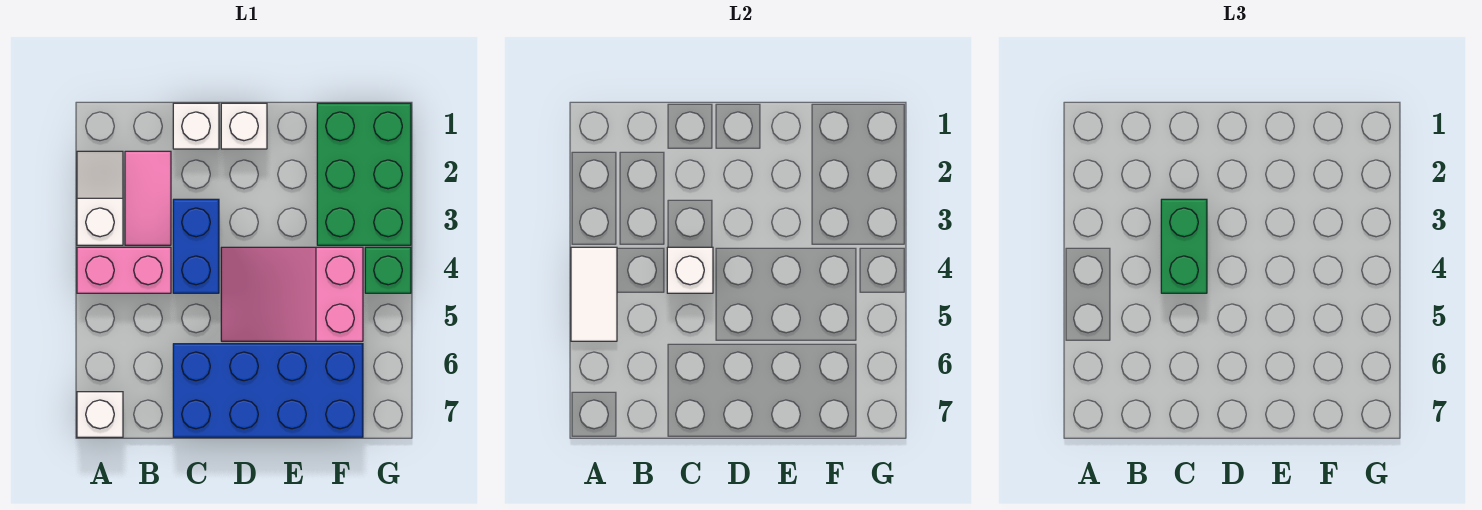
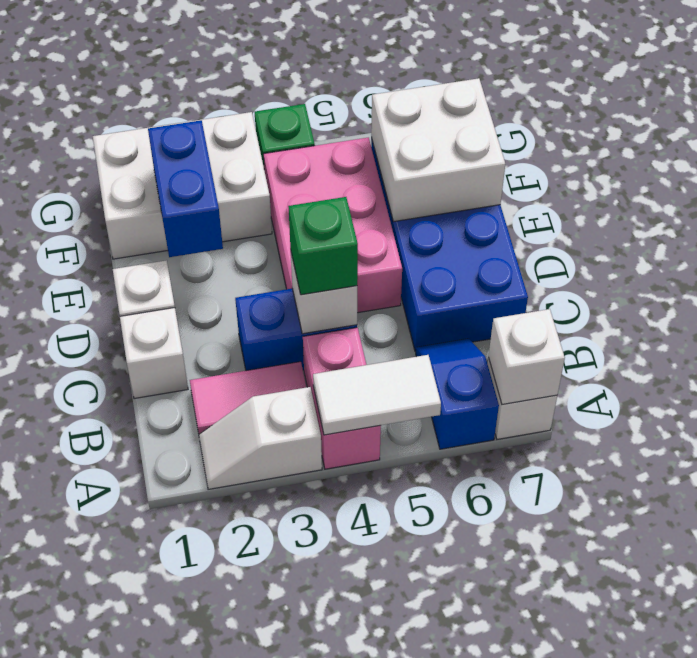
none -> blue slope A6:B6 level 1 top A
none -> white brick A7 level 2
green brick C3:C4 level 3 -> green brick C4 level 3
pink slope D4:F5 level 1 top F -> pink brick D4:F5 level 1
none -> blue brick E2:F2 level 2
none -> white brick E6:F7 level 2
green brick F1:G3 level 1 -> white brick F1:G3 level 1

